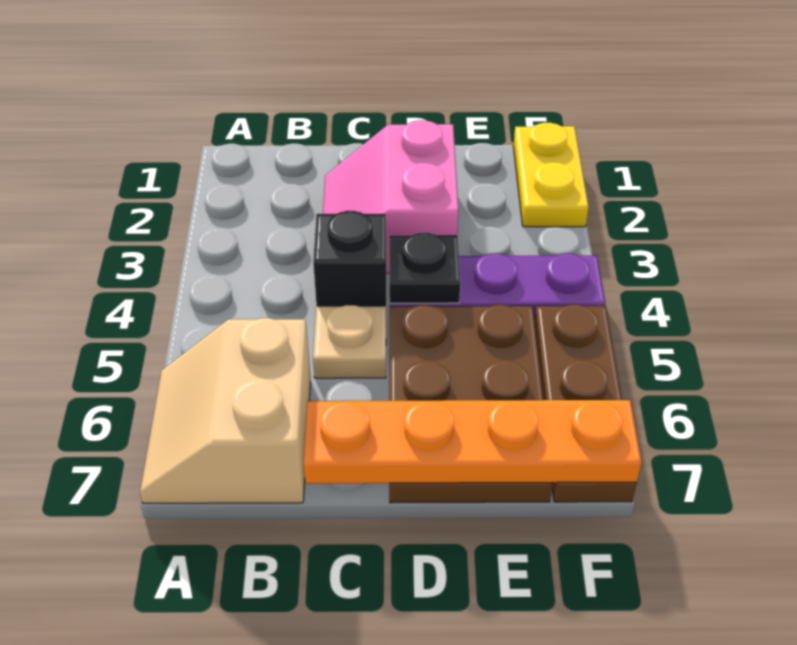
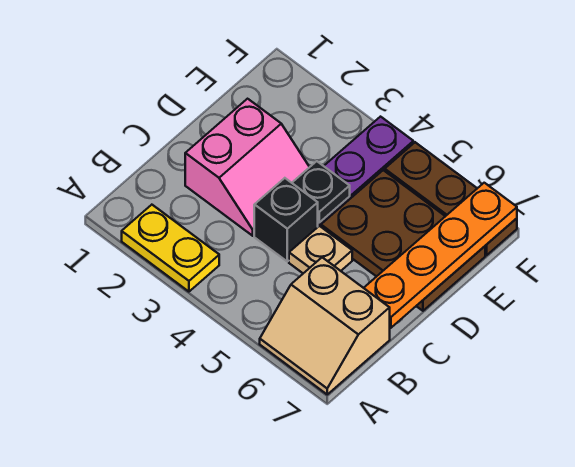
pink slope C2:D3 level 1 top D -> pink slope C2:D3 level 1 top 2
yellow plate F1:F2 level 1 -> yellow plate A2:A3 level 1

